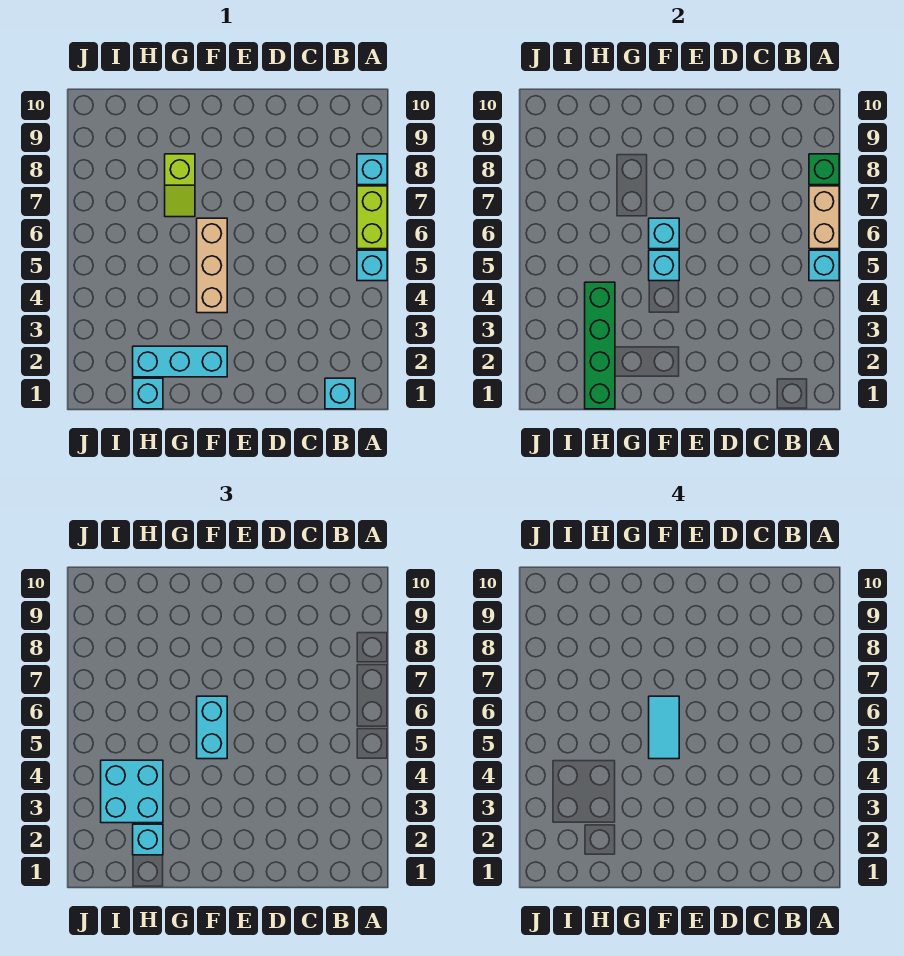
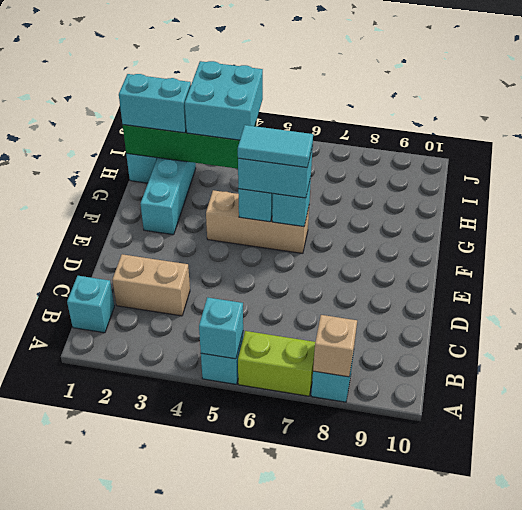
tan brick A6:A7 level 2 -> tan brick C2:C3 level 1
green brick A8 level 2 -> tan brick A8 level 2
lime slope G7:G8 level 1 top 8 -> none
cyan brick H2 level 3 -> cyan brick H1:H2 level 3

